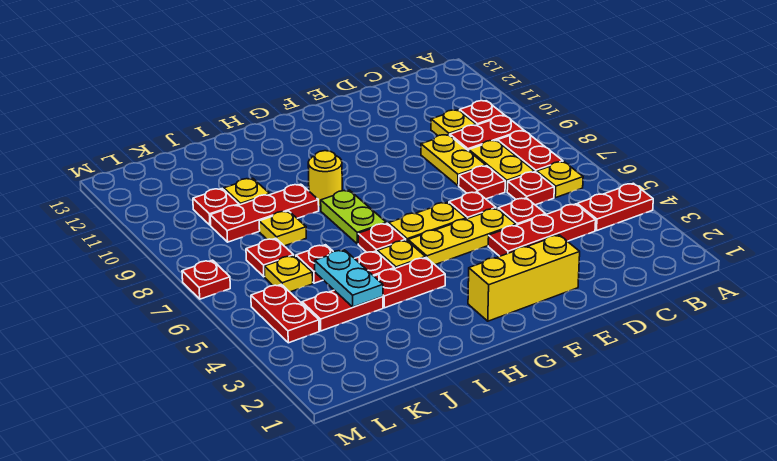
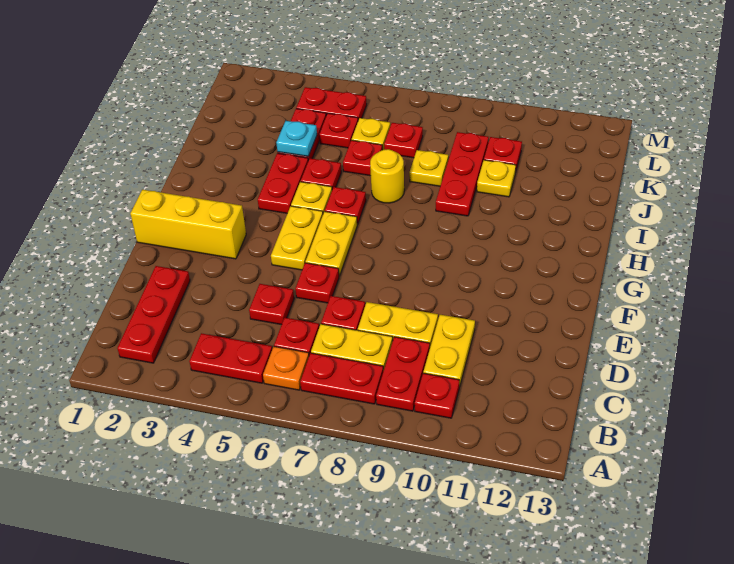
red plate A4:B4 level 1 -> red plate B4:B5 level 1
yellow plate B6 level 1 -> orange plate B6 level 1
red plate C4:E4 level 1 -> red plate B2:D2 level 1
yellow plate C10 level 1 -> yellow plate C10:D10 level 1
yellow brick E2:G2 level 1 -> yellow brick F1:F3 level 1
yellow plate E5:G5 level 1 -> yellow plate F5:G5 level 1
lime plate H7:H8 level 1 -> none
yellow round brick H9 level 1 -> yellow round brick I7 level 1
cyan plate J4:J5 level 2 -> cyan plate J4 level 2
red plate M7 level 1 -> red plate K5 level 1

